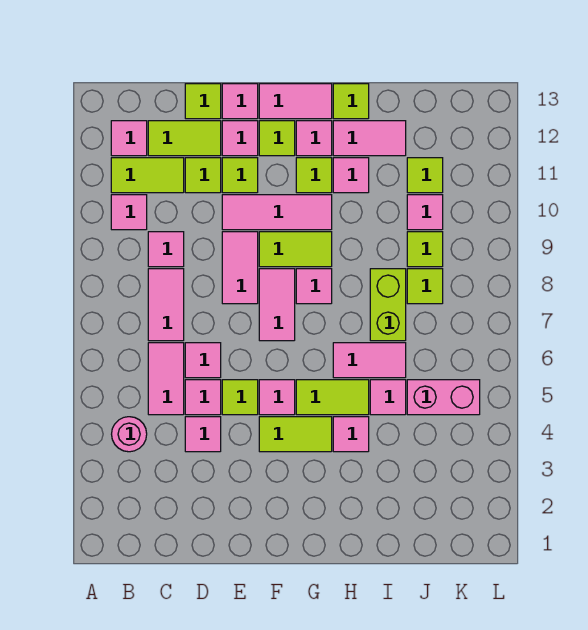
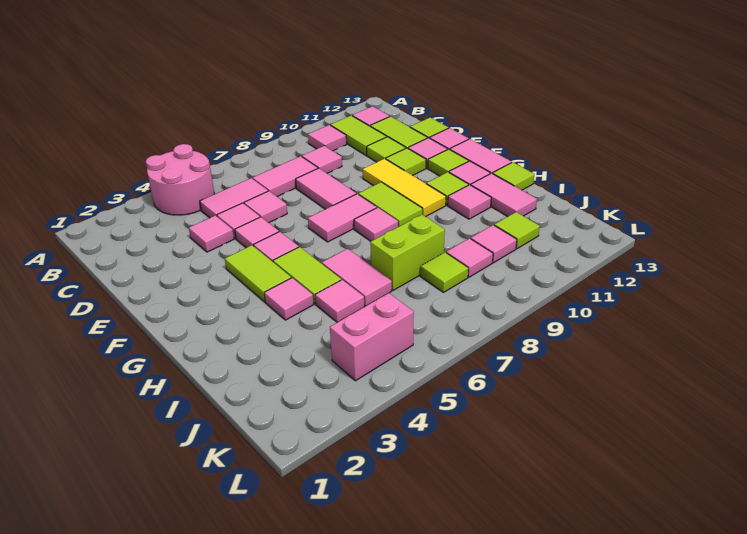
pink round brick B4 level 1 -> pink round brick A4:B5 level 1
lime tile E5 level 1 -> pink tile E5 level 1
pink tile E8:E9 level 1 -> pink tile D8:E8 level 1
pink tile E10:G10 level 1 -> yellow tile E10:G10 level 1
pink brick J5:K5 level 1 -> pink brick K4:K5 level 1
lime tile J9 level 1 -> pink tile J9 level 1

